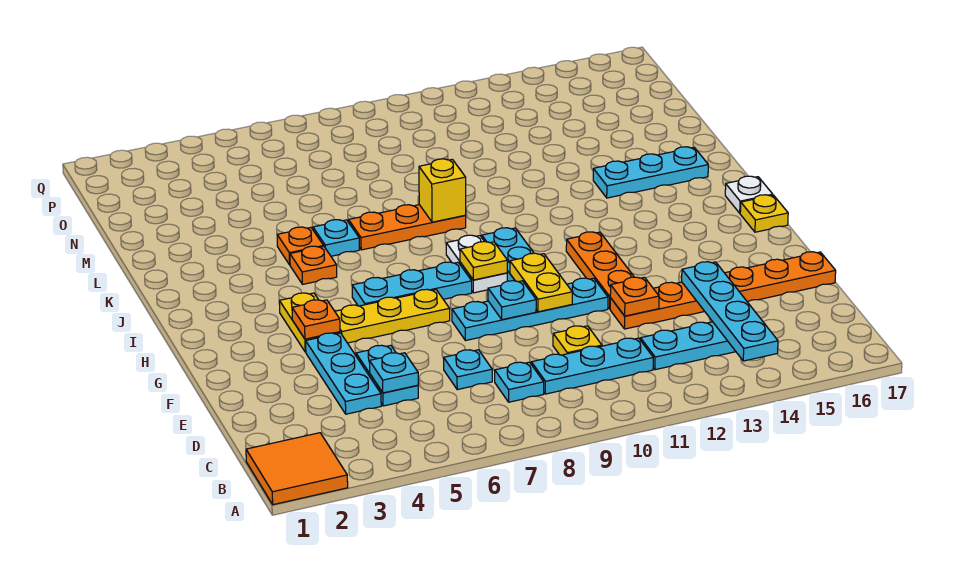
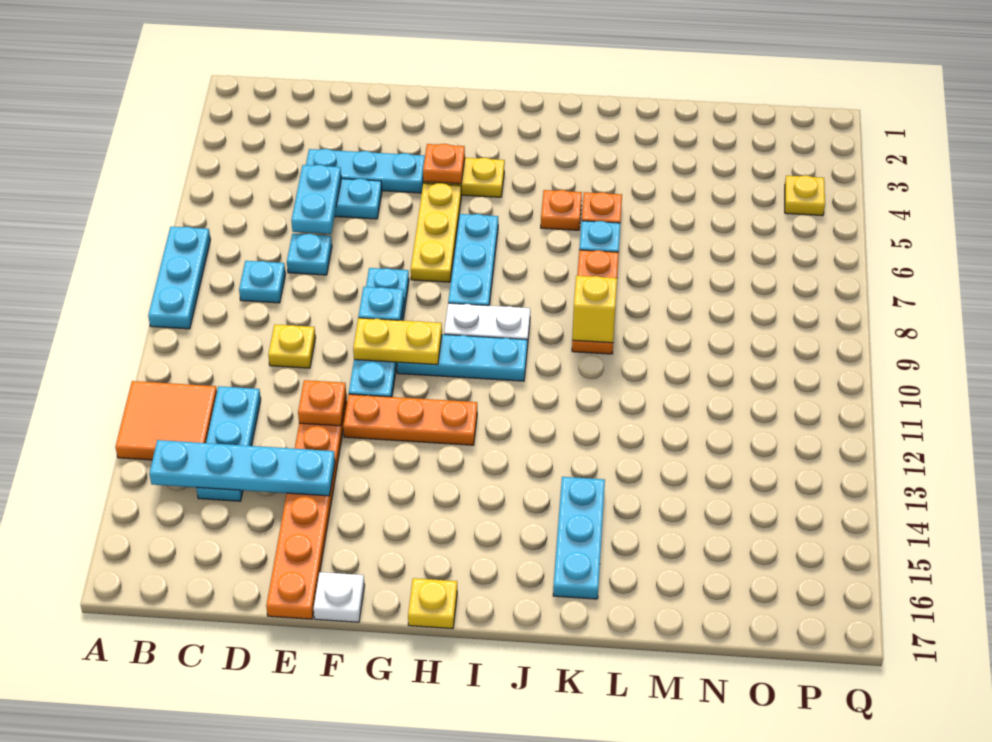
orange tile A1:B2 level 1 -> orange tile A12:B13 level 1
cyan plate C9:C11 level 1 -> cyan plate A7:A9 level 1
cyan plate D5 level 2 -> cyan plate D5:D6 level 2
yellow plate H9 level 2 -> yellow plate P4 level 1
white plate I17 level 1 -> white plate F17 level 1

